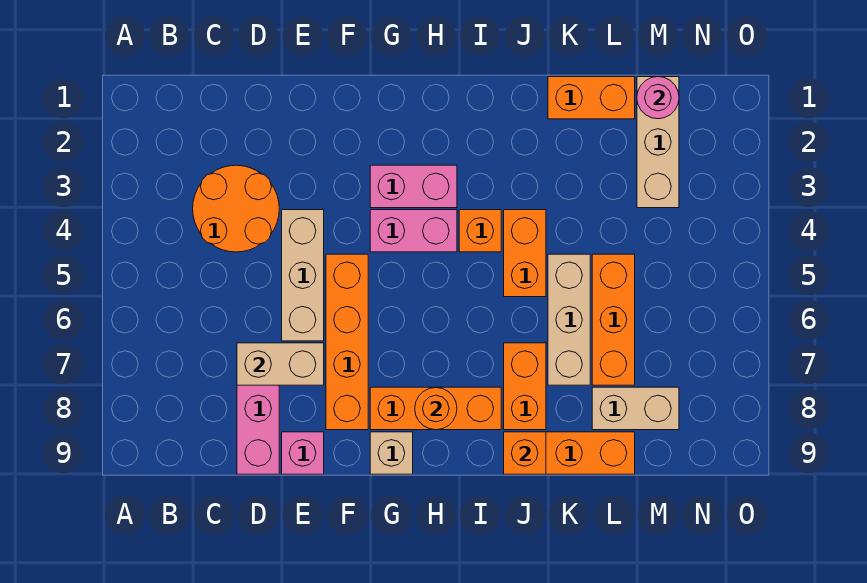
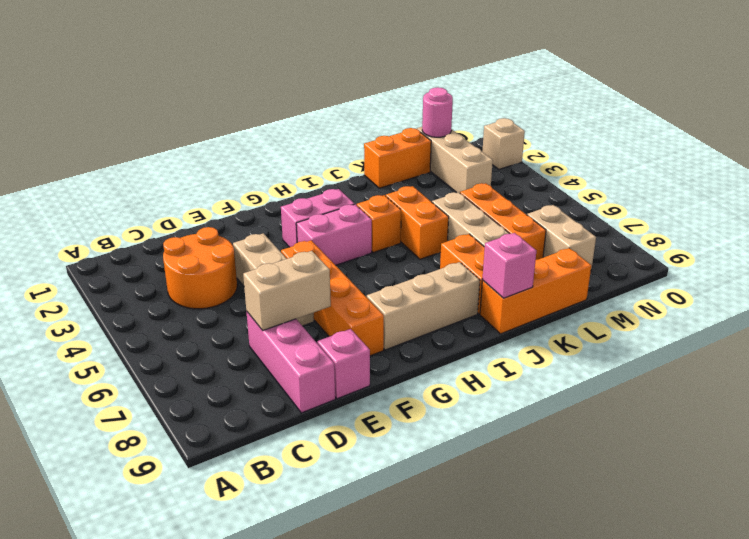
orange brick G8:I8 level 1 -> tan brick G8:I8 level 1
tan brick G9 level 1 -> tan brick O2 level 1
orange round brick H8 level 2 -> none
orange brick J9 level 2 -> pink brick J9 level 2
tan brick L8:M8 level 1 -> tan brick M7:M8 level 1

